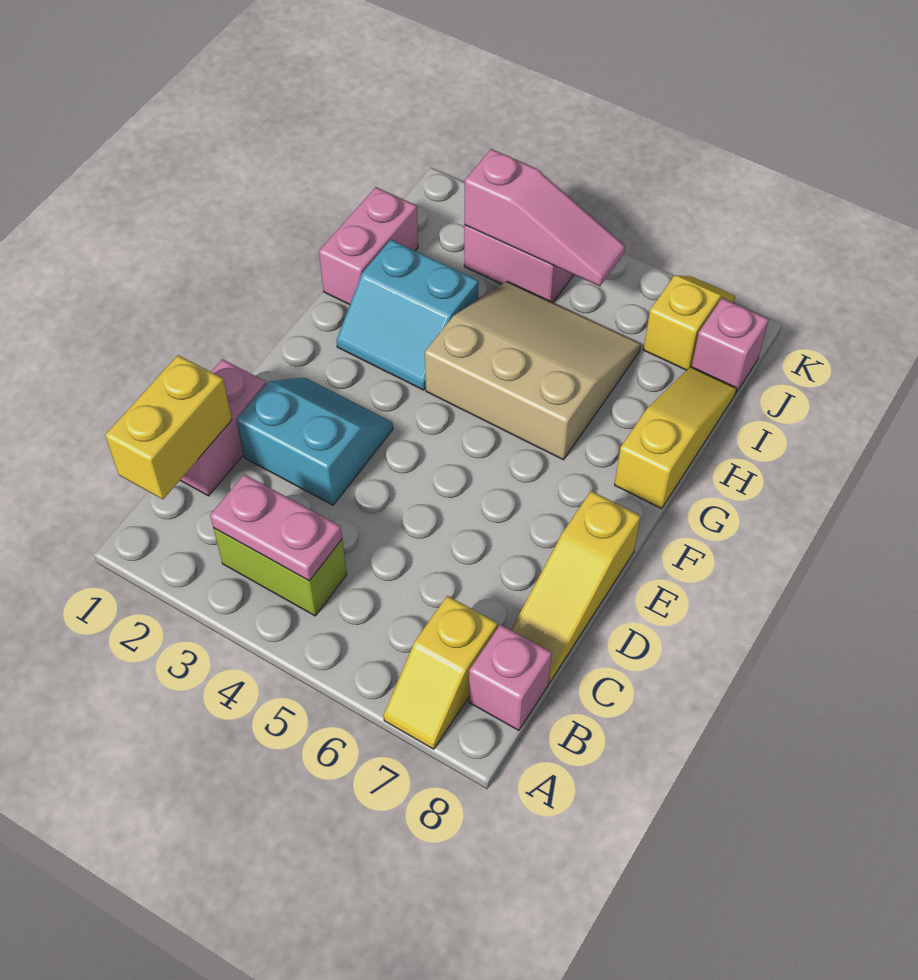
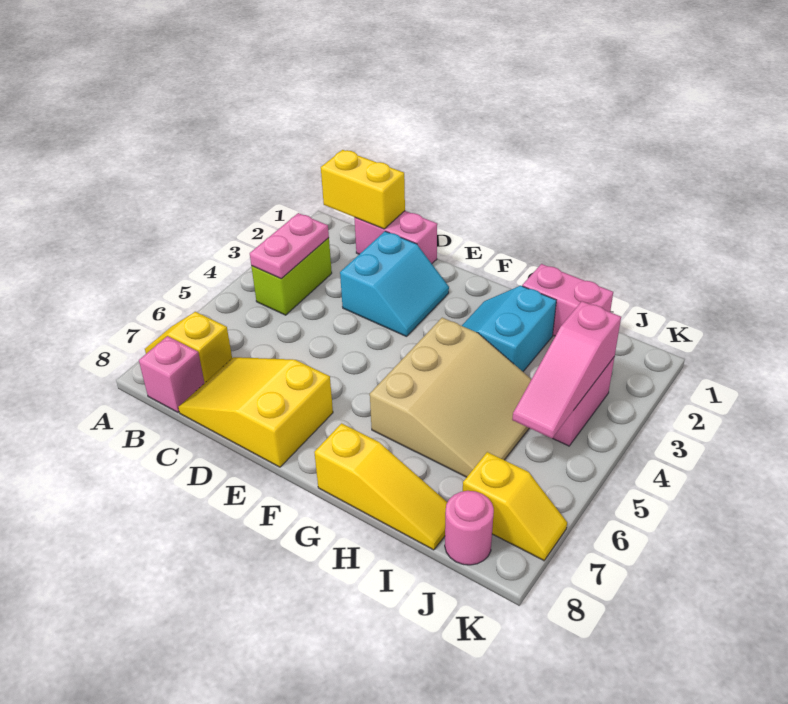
yellow slope C8:E8 level 1 top E -> yellow slope C7:E8 level 1 top E
pink brick J8 level 1 -> pink round brick J8 level 1

